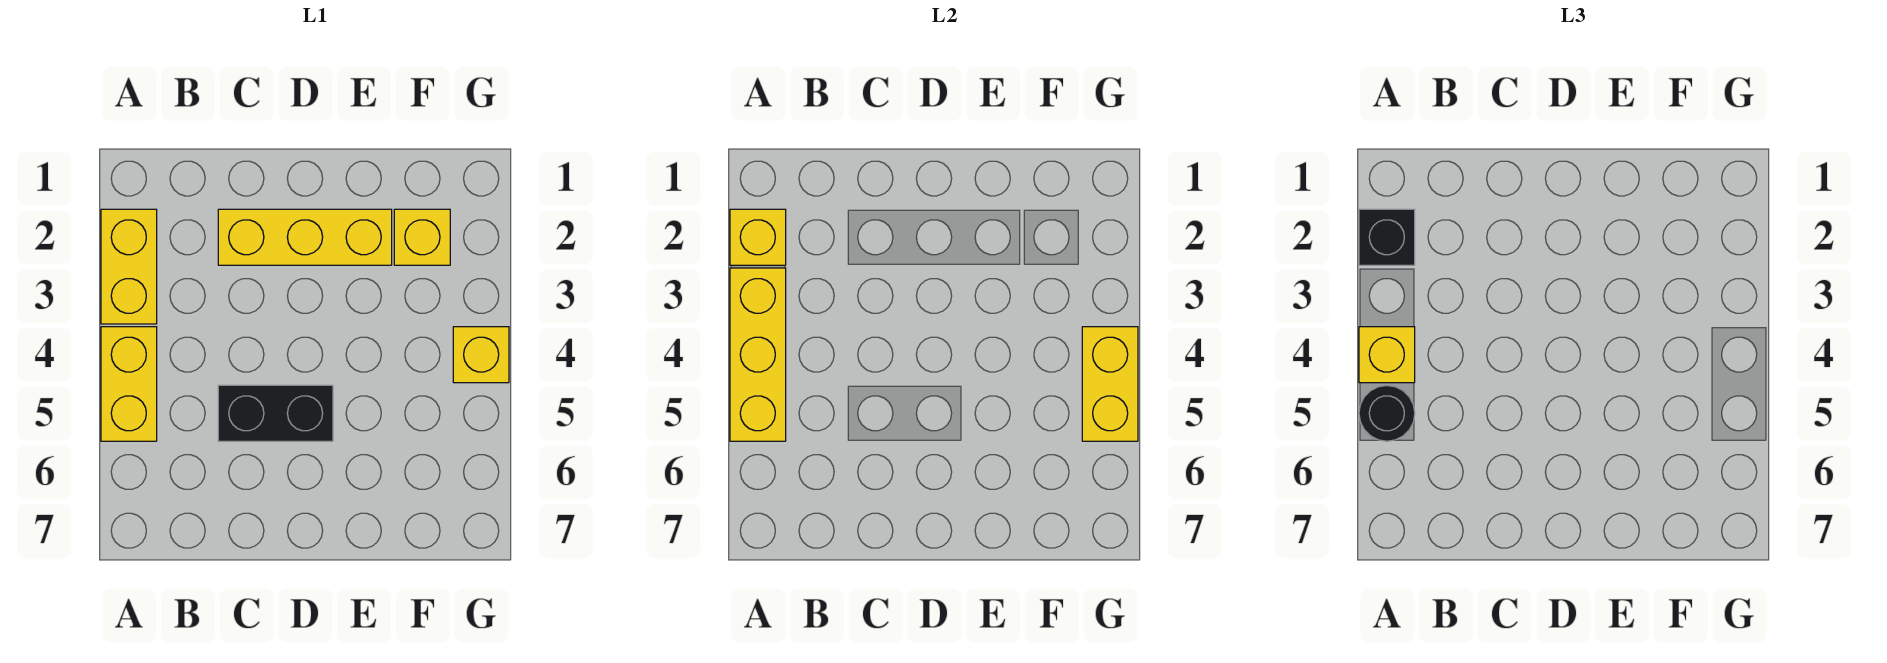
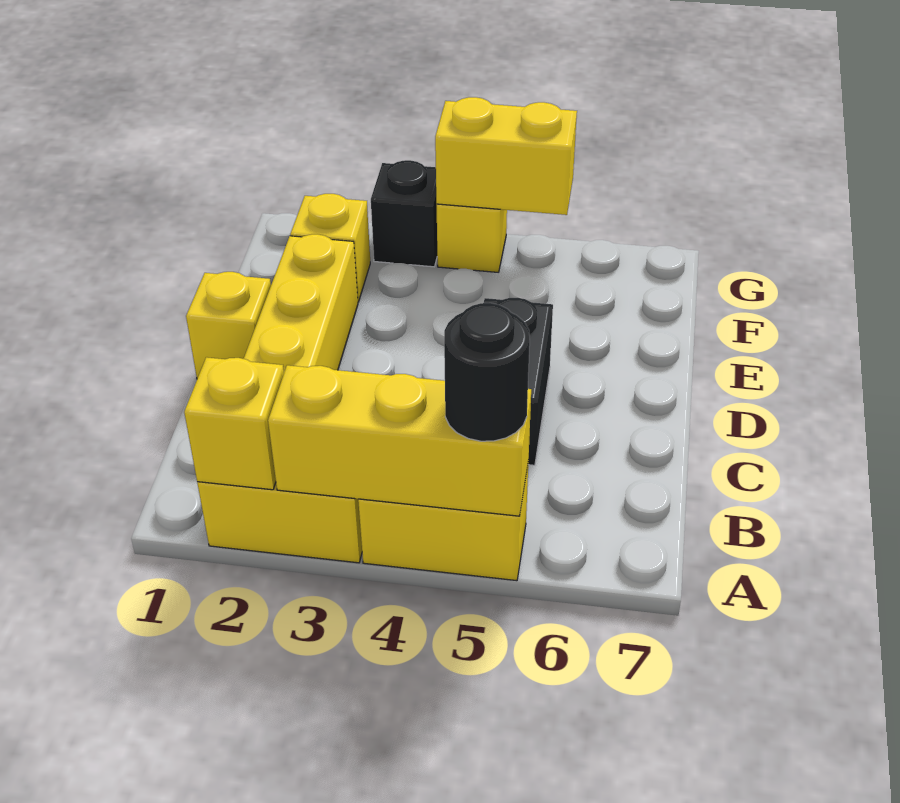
black brick A2 level 3 -> black brick G3 level 1
yellow brick A4 level 3 -> yellow brick D1 level 1

